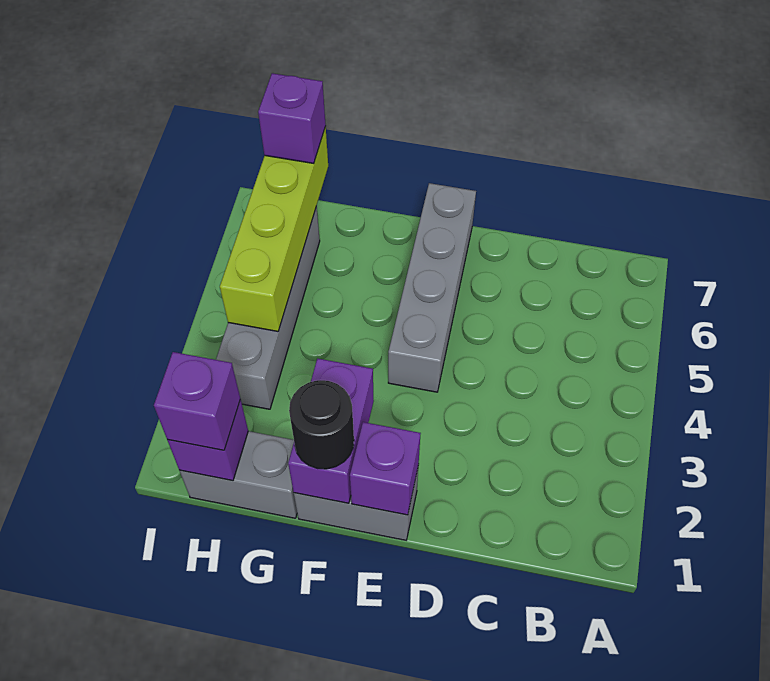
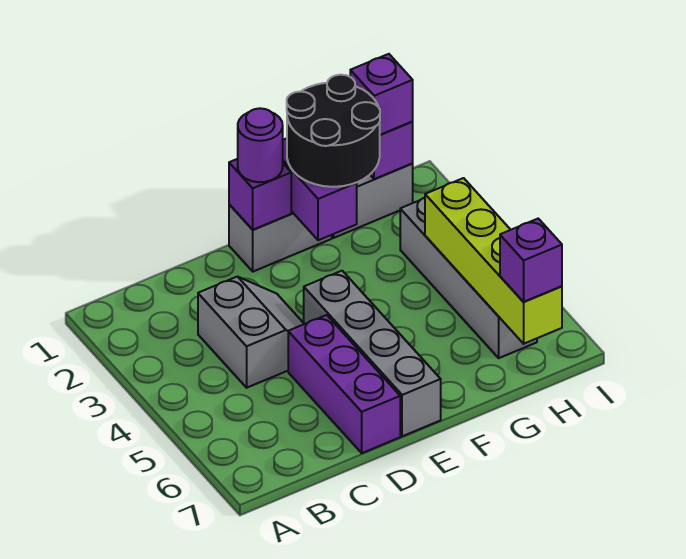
none -> grey slope C3:D4 level 1 top C
none -> purple brick D5:D7 level 1
none -> purple round brick E1 level 3
black round brick F1 level 3 -> black round brick F1:G2 level 3

